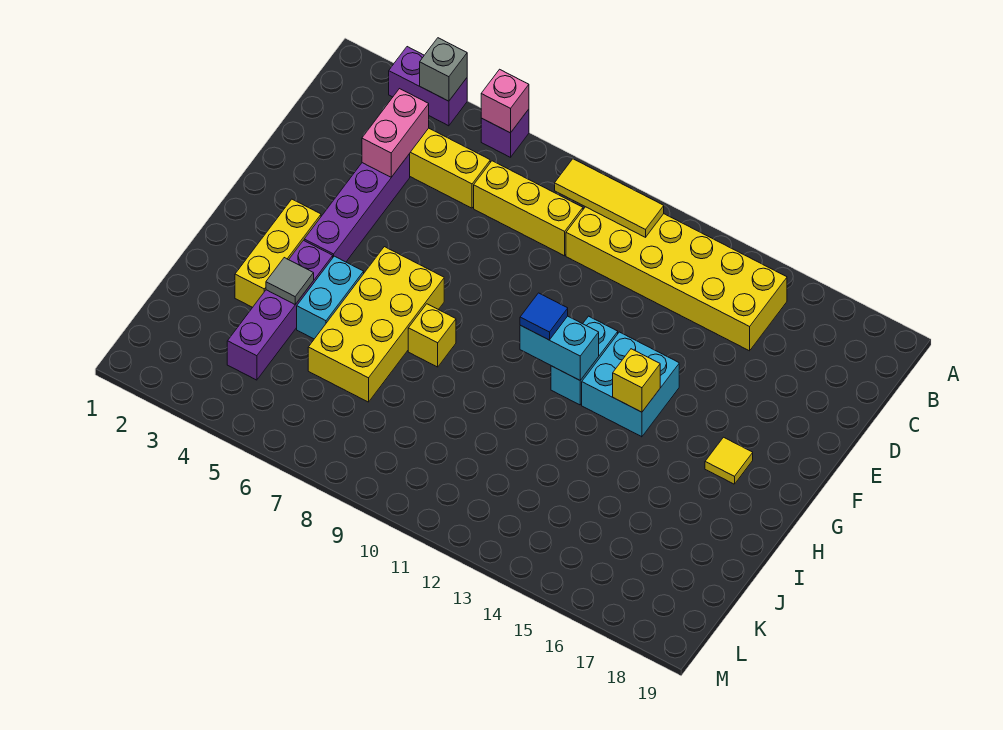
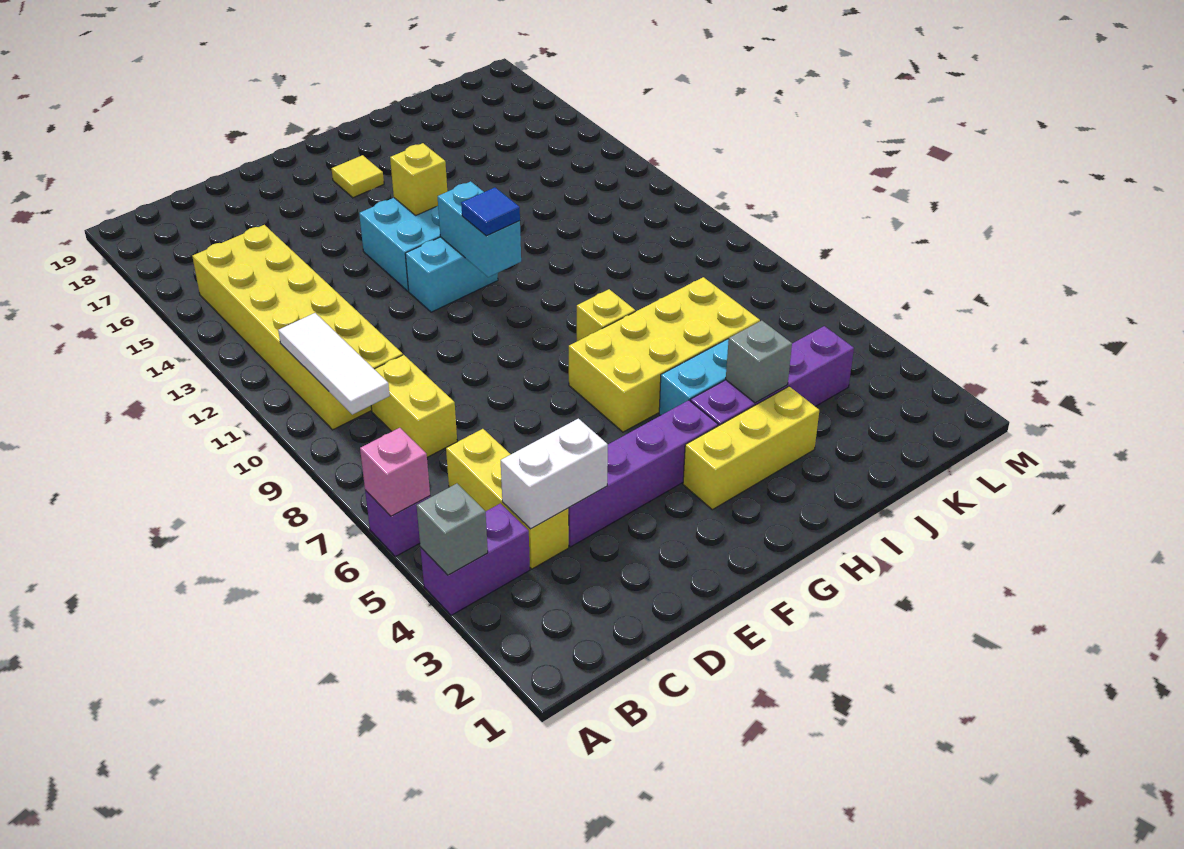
purple brick A3:A4 level 1 -> purple brick A4:B4 level 1
yellow tile B9:B11 level 2 -> white tile B9:B11 level 2
pink brick C4:D4 level 2 -> white brick C4:D4 level 2
yellow brick C7:C9 level 1 -> yellow brick C8:C9 level 1
grey tile I4 level 2 -> grey brick I4 level 2

